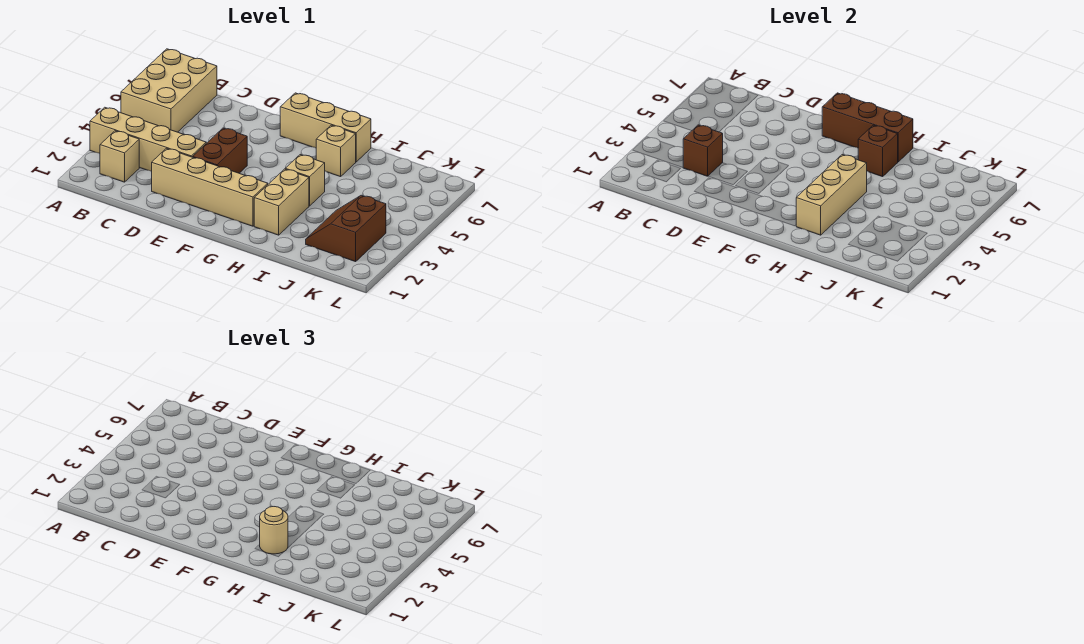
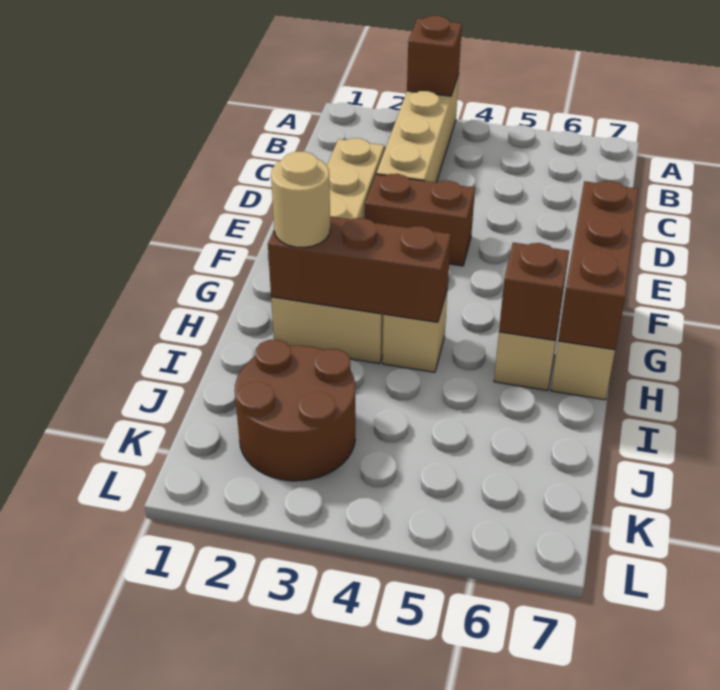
tan brick A5:B7 level 1 -> none
tan brick B2 level 1 -> none
brown brick C3 level 2 -> brown brick A3 level 2
tan brick H2:H4 level 2 -> brown brick H2:H4 level 2
brown slope J2:K3 level 1 top K -> brown round brick J2:K3 level 1

